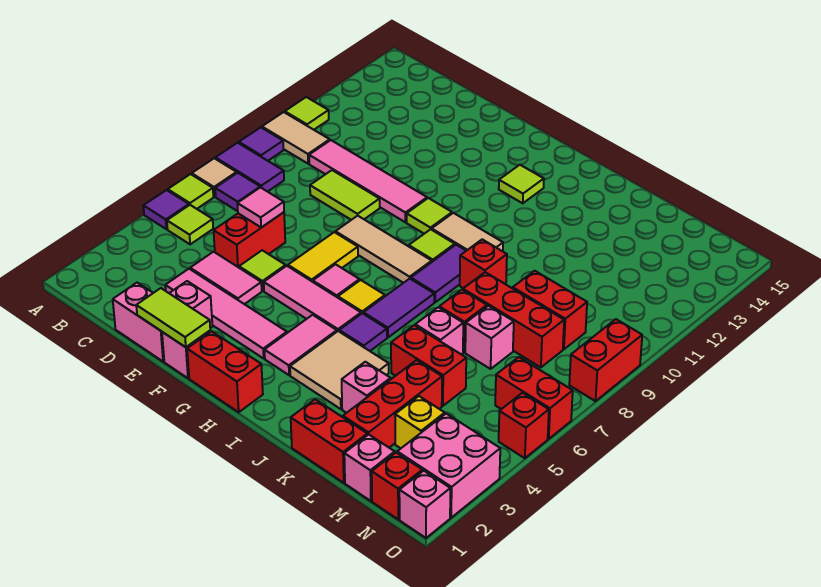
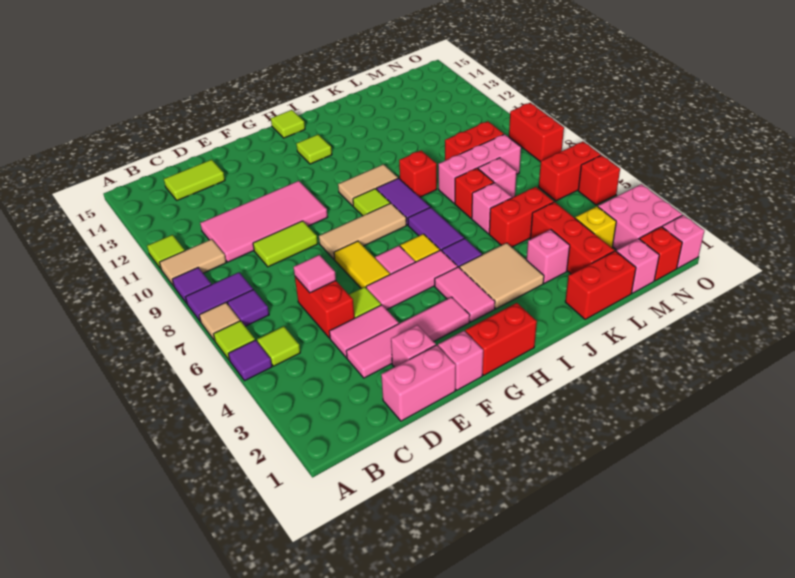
pink tile C10:F10 level 1 -> pink tile C10:F11 level 1
lime tile E1:F1 level 2 -> lime tile C14:D14 level 1
lime tile G10 level 1 -> lime tile H15 level 1
red brick K8:M8 level 1 -> pink brick K8:M8 level 1

